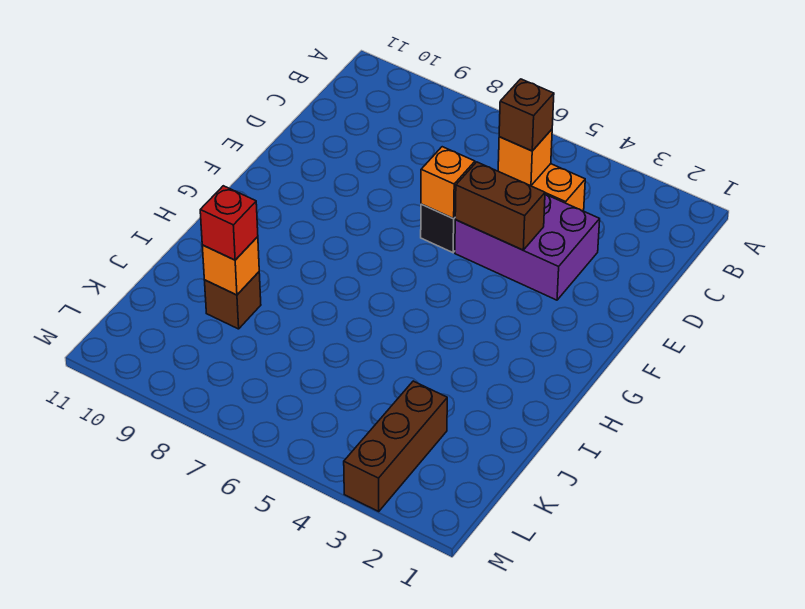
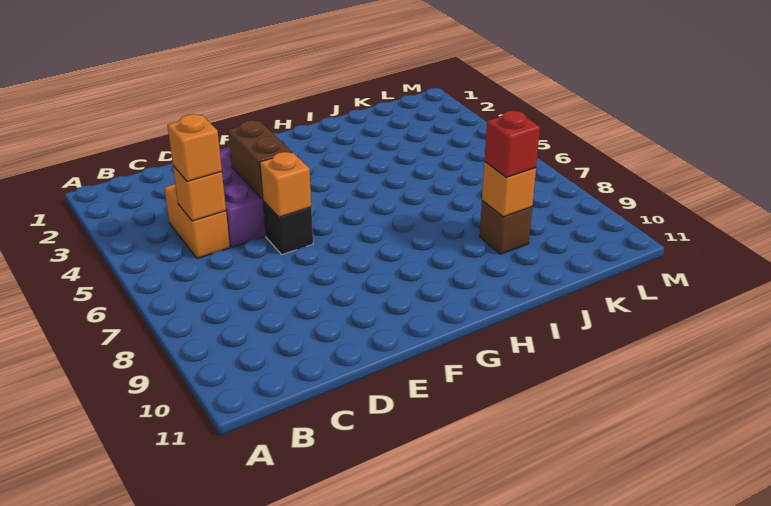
brown brick C5 level 3 -> orange brick C5 level 3
brown brick K3:M3 level 1 -> none

